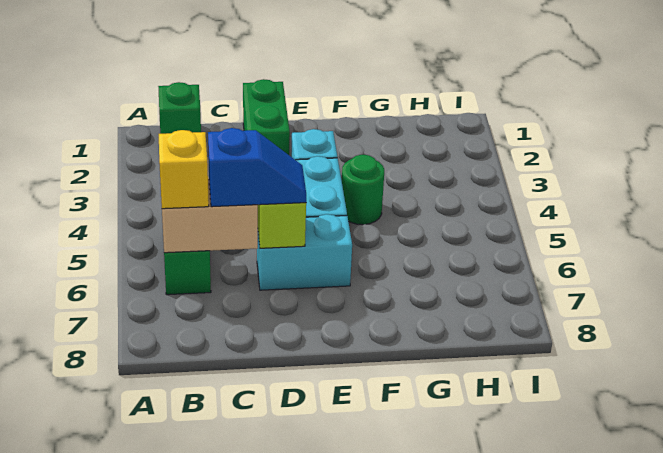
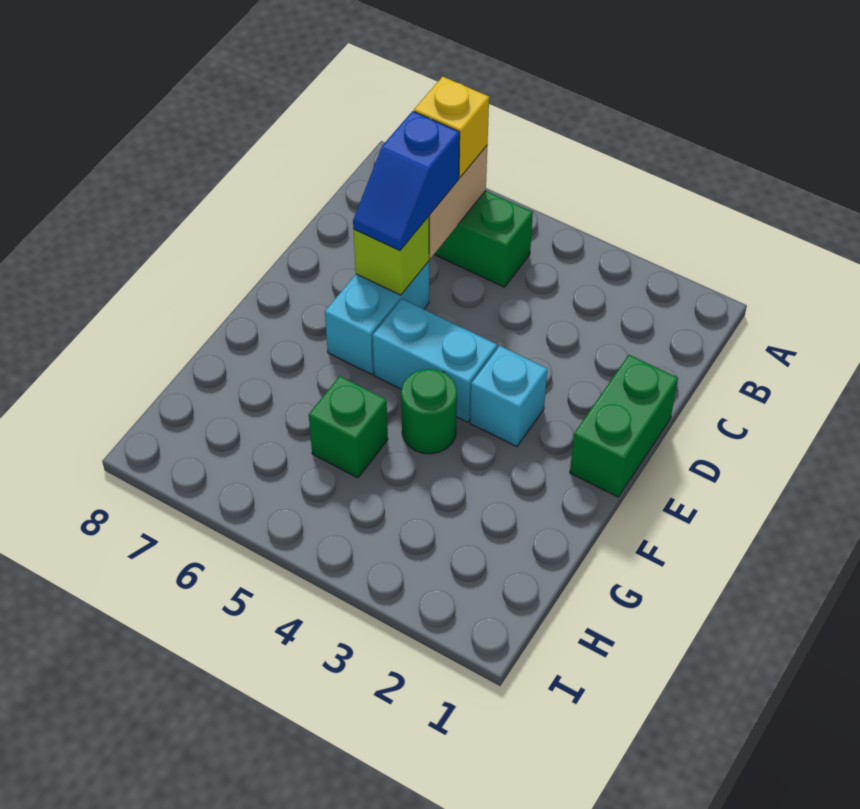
green brick B1 level 1 -> green brick G5 level 1
green brick D1:D2 level 1 -> green brick D1:E1 level 1

